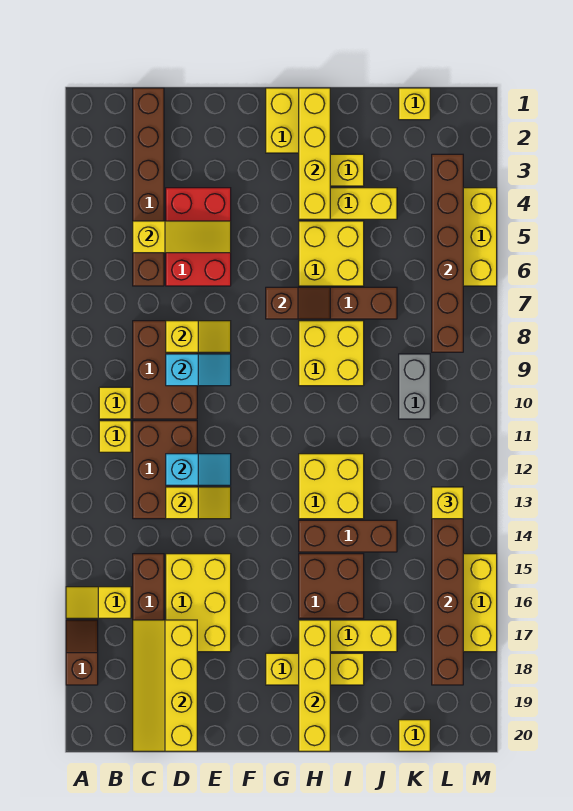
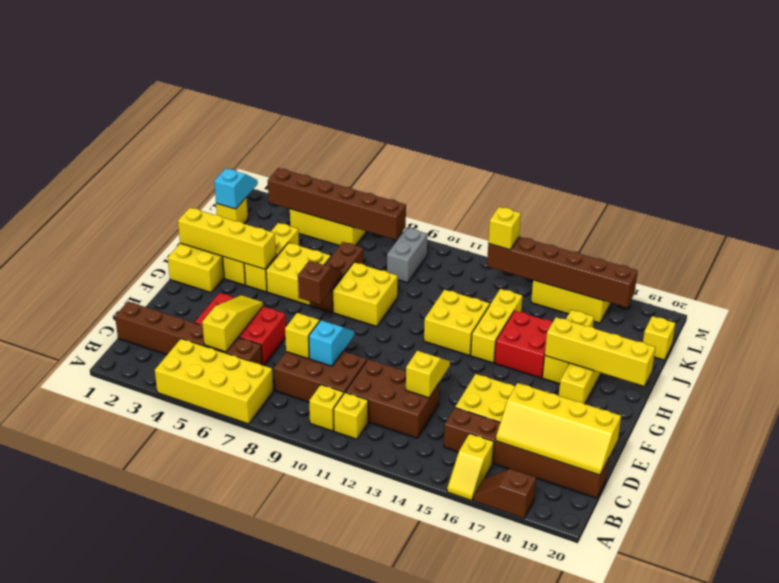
none -> yellow brick A4:B7 level 1
cyan slope D12:E12 level 2 top D -> cyan slope K1:L1 level 2 top K
brown brick H14:J14 level 1 -> yellow brick H14:J14 level 1
brown brick H15:I16 level 1 -> red brick H15:I16 level 1
grey brick K9:K10 level 1 -> grey brick K9:L9 level 1

